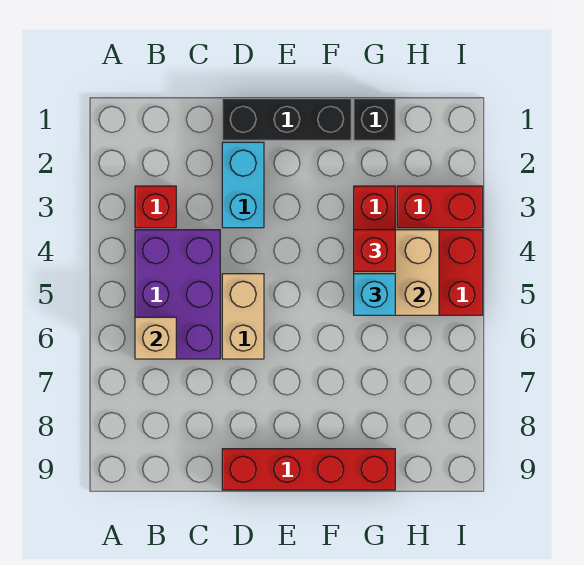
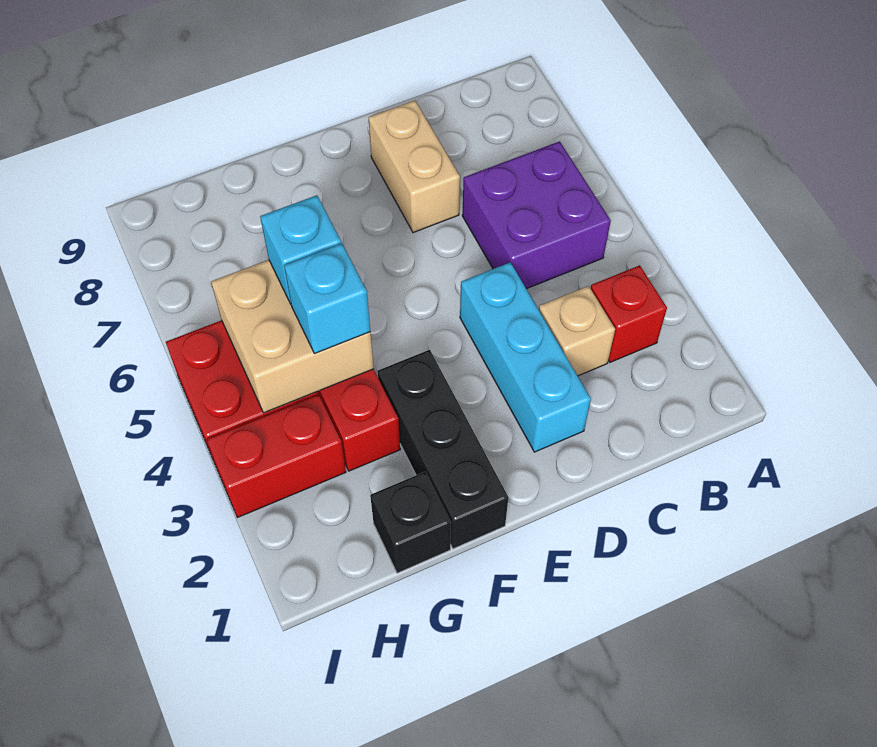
purple brick B4:C6 level 1 -> purple brick B5:C6 level 1
tan brick B6 level 2 -> tan brick C3 level 1
black brick D1:F1 level 1 -> black brick F1:F3 level 1
cyan brick D2:D3 level 1 -> cyan brick D2:D4 level 1
tan brick D5:D6 level 1 -> tan brick D7:D8 level 1
red brick D9:G9 level 1 -> none
red brick G4 level 3 -> cyan brick G4 level 3

